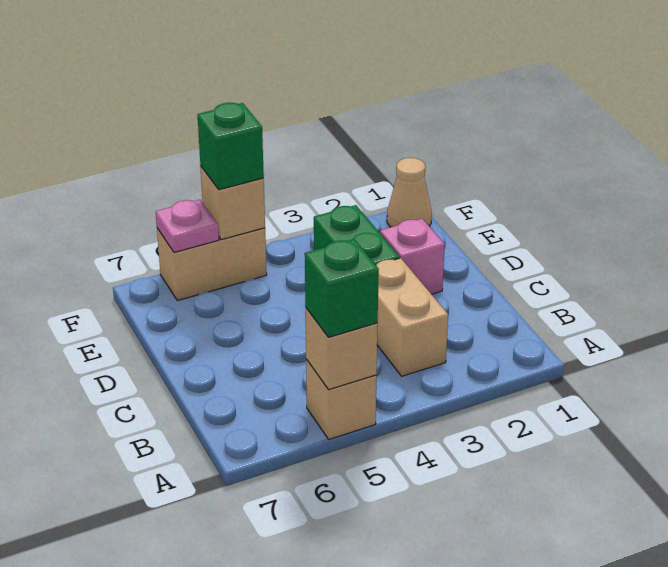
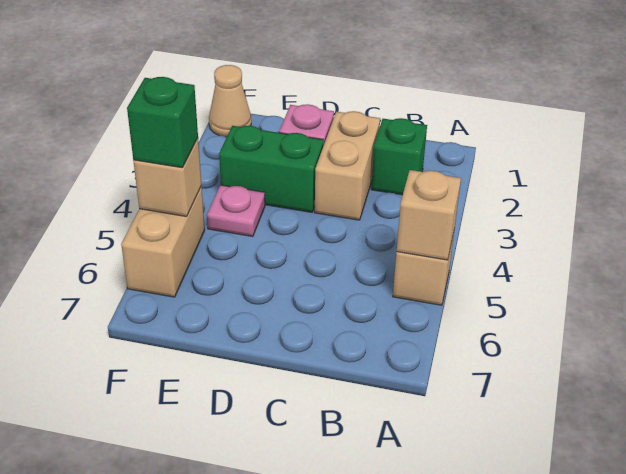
green brick A5 level 3 -> green brick B2 level 1
tan brick B3:C3 level 1 -> tan brick C2:C3 level 1
pink plate F6 level 2 -> pink plate E4 level 1

